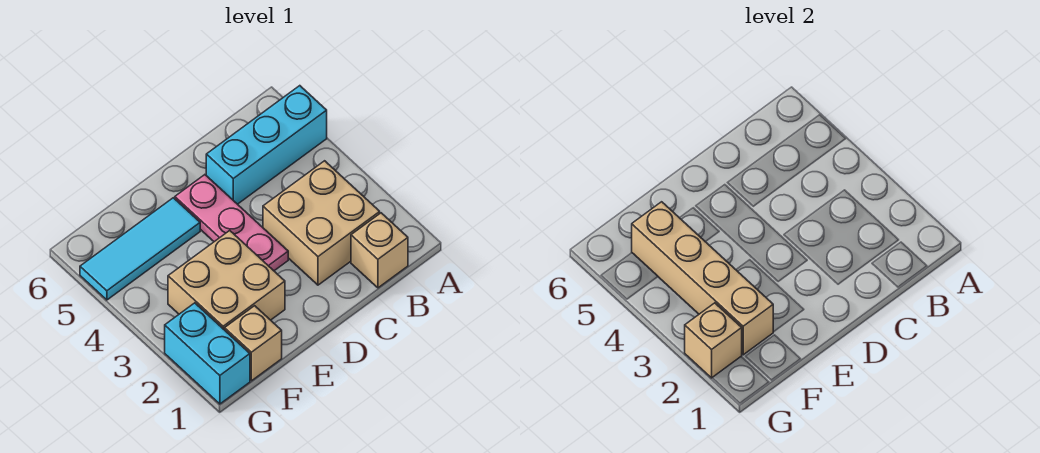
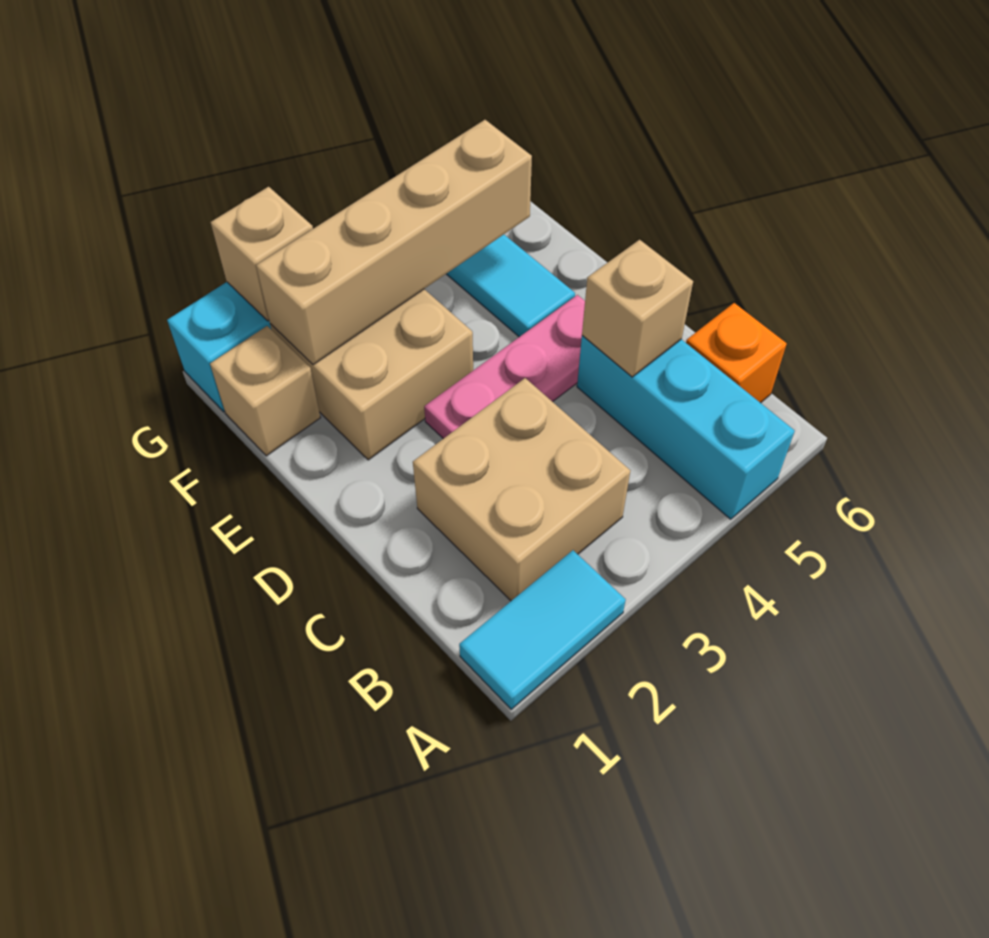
none -> cyan tile A1:A2 level 1
tan brick B1 level 1 -> tan brick C5 level 2
none -> orange brick B6 level 1

